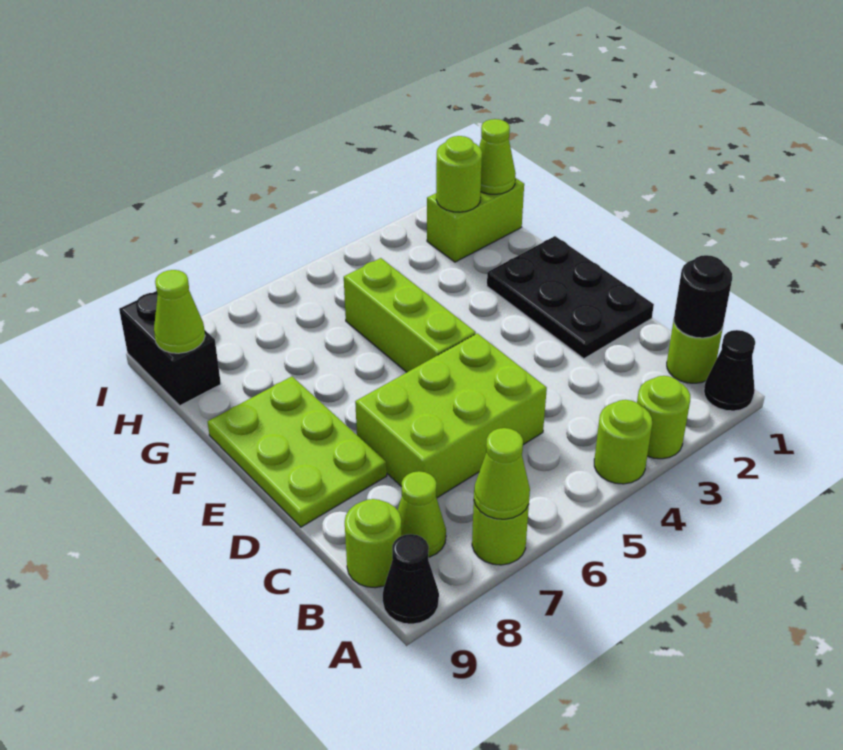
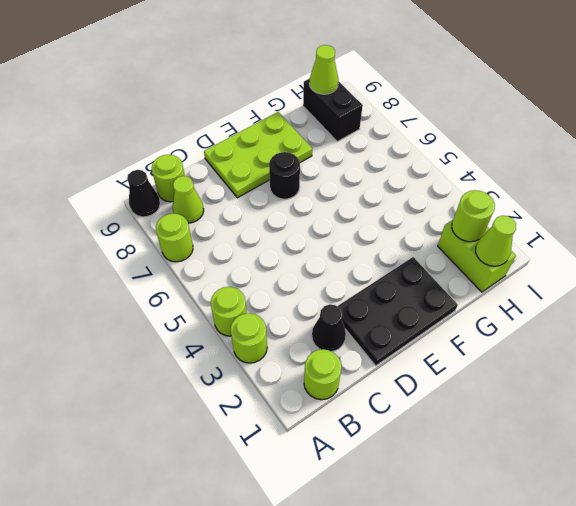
black cone A1 level 1 -> black cone C2 level 1
lime cone A7 level 2 -> none
black round brick B1 level 2 -> black round brick E7 level 1
lime brick C5:D7 level 1 -> none
lime brick E5:G5 level 1 -> none
black brick H9:I9 level 1 -> black brick H8:H9 level 1

